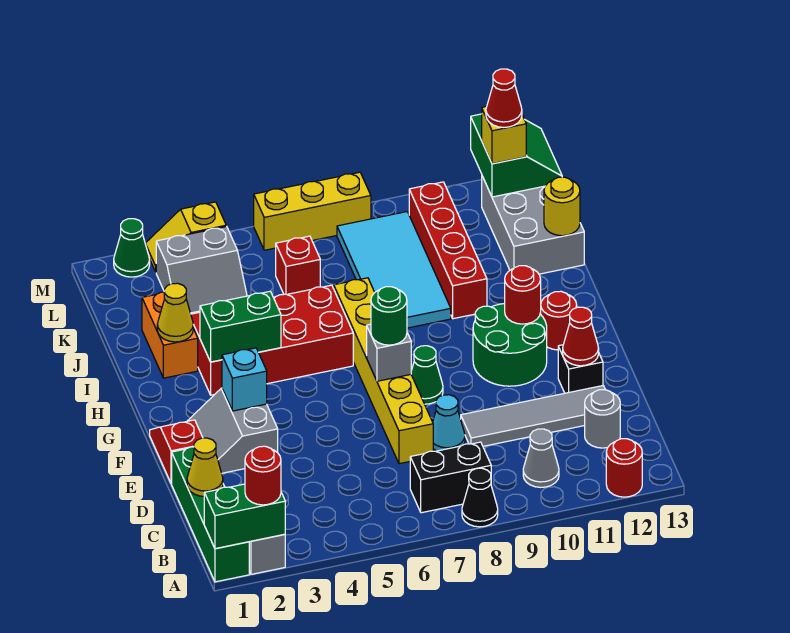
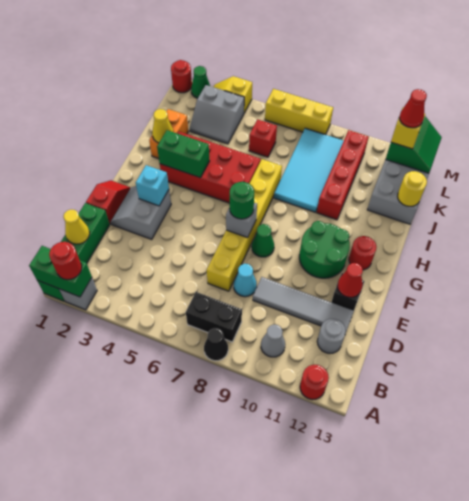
red round brick G11 level 2 -> red round brick M1 level 1

